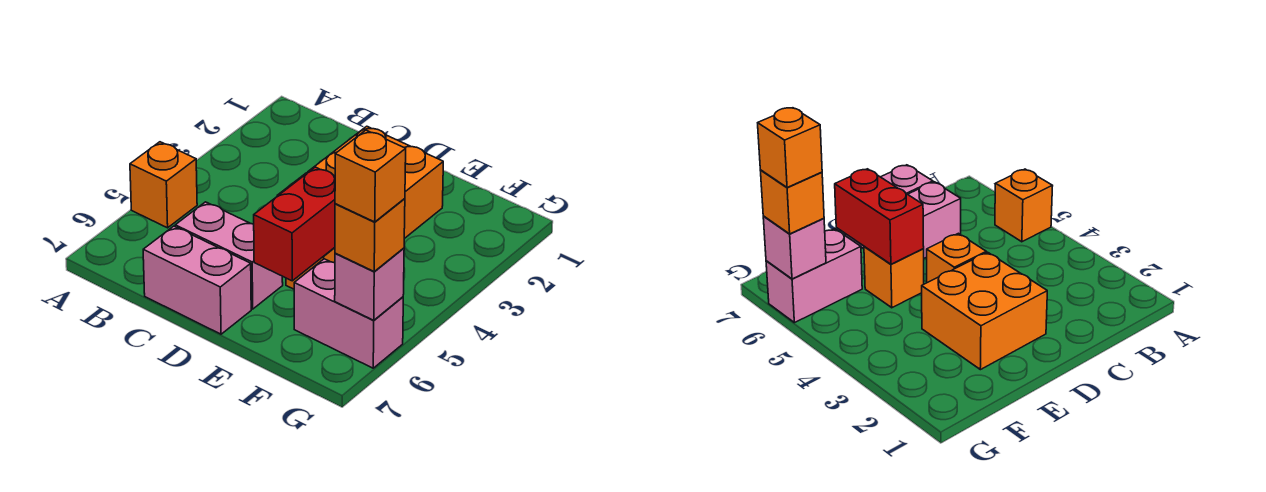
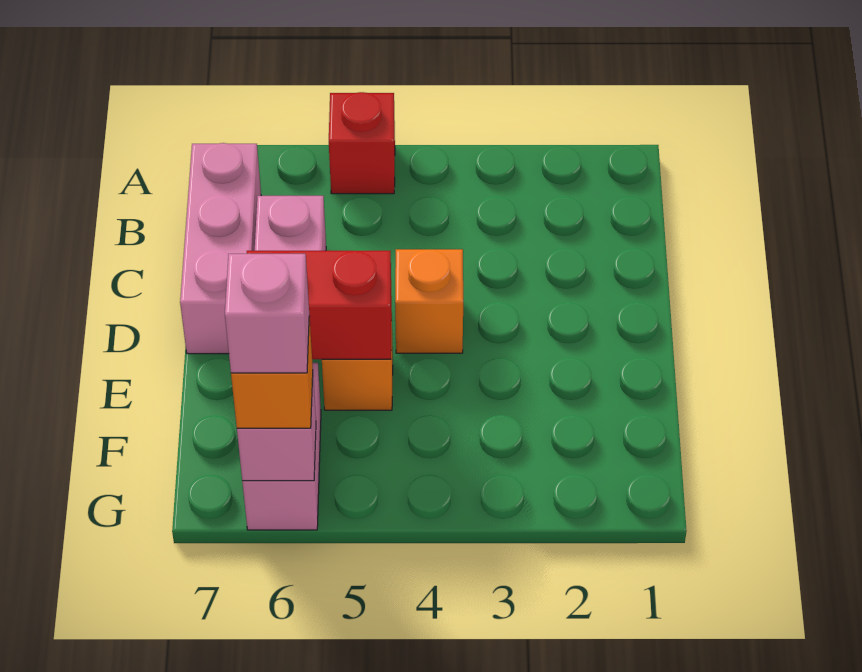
orange brick A5 level 1 -> red brick A5 level 1
pink brick C7:D7 level 1 -> pink brick B7:D7 level 1
orange brick D2:E3 level 1 -> none
orange brick G6 level 4 -> pink brick G6 level 4

